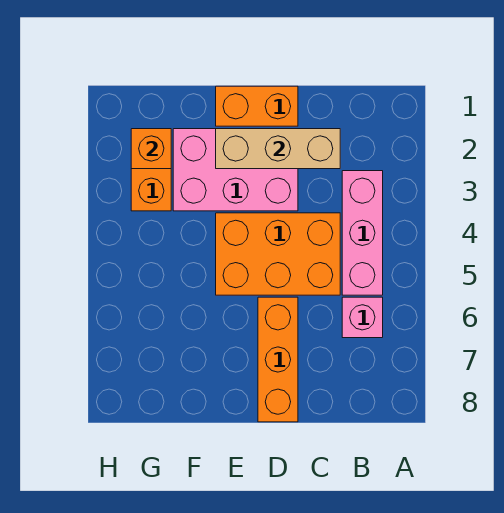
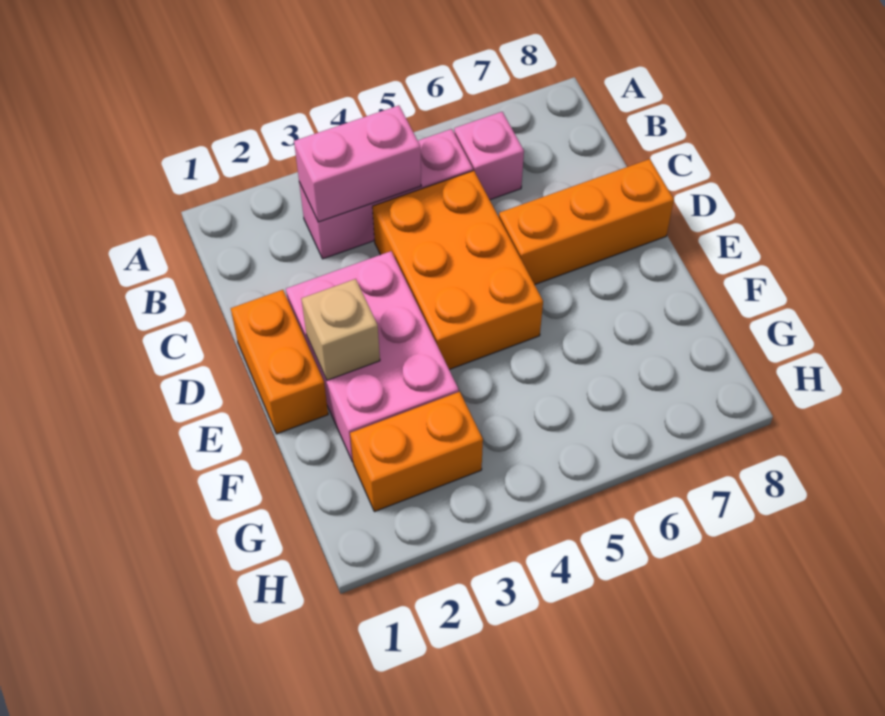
none -> pink brick B3:B4 level 2
tan brick C2:E2 level 2 -> tan brick E2 level 2
orange brick G2 level 2 -> none

